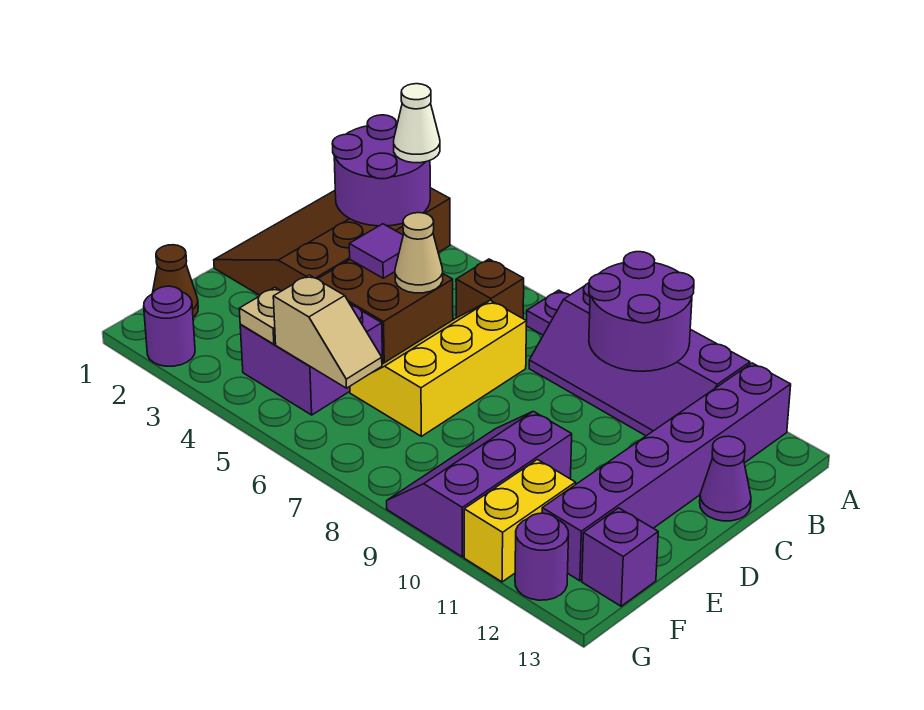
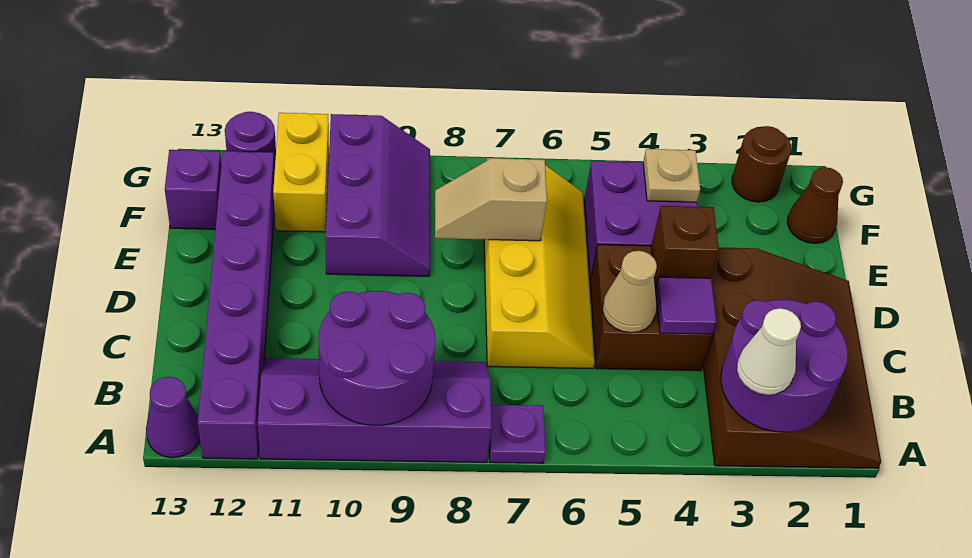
brown brick B6 level 1 -> brown brick D4 level 2
yellow slope C6:E7 level 1 top 7 -> yellow slope C6:F7 level 1 top 7
purple cone C13 level 1 -> purple cone A13 level 1
tan slope F5:F6 level 2 top 5 -> tan slope E7:E8 level 2 top 7
purple round brick G2 level 1 -> brown round brick G2 level 1

